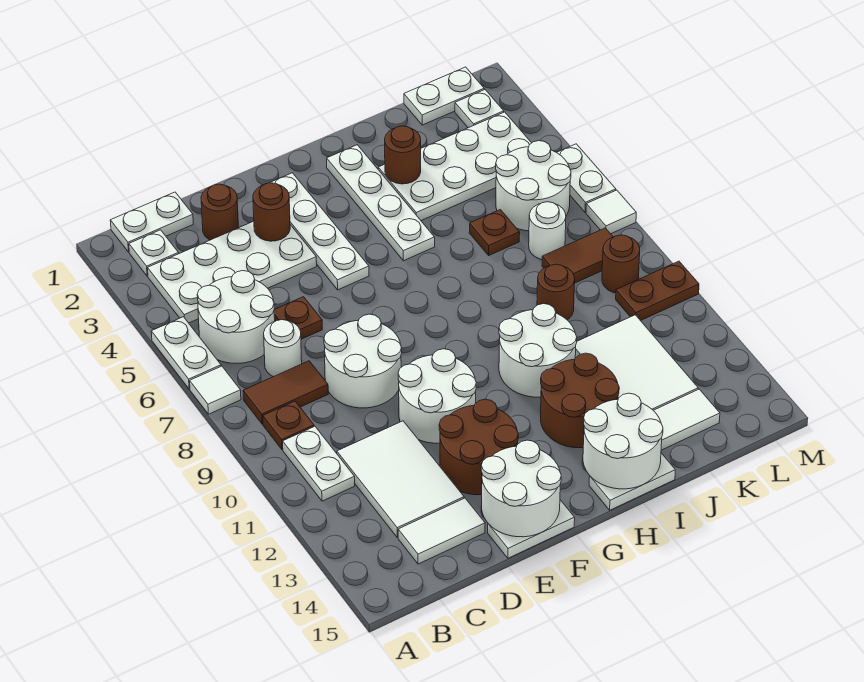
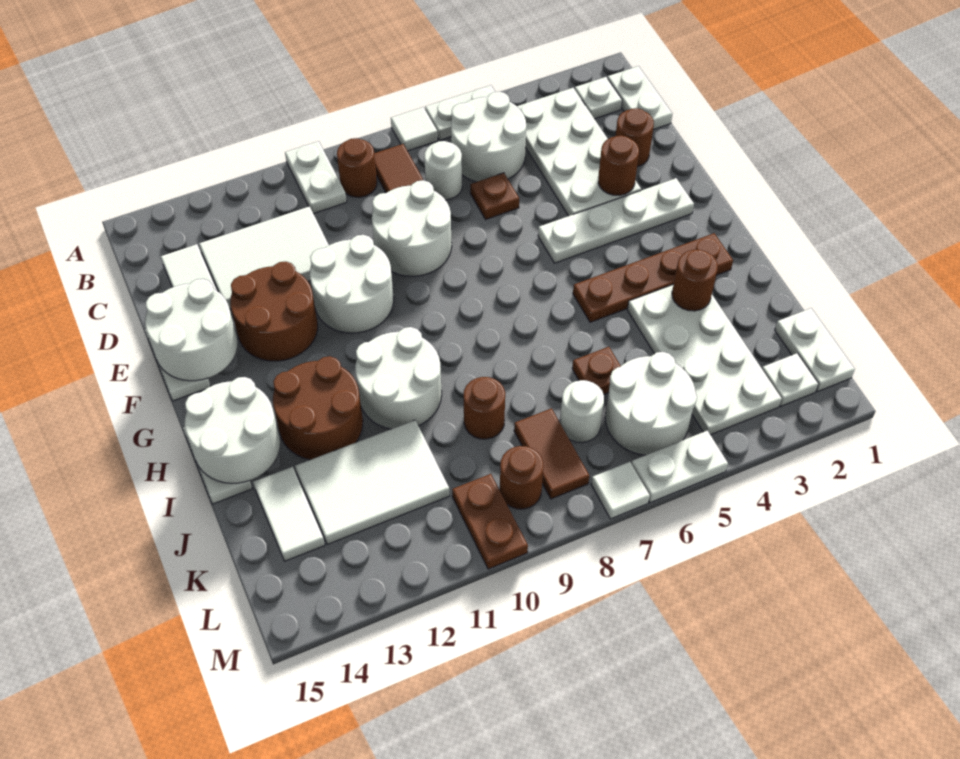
brown plate B9 level 1 -> brown round brick B9 level 1
white plate B10:B11 level 1 -> white plate A10:B10 level 1
white plate H2:H5 level 1 -> brown plate H2:H5 level 1

